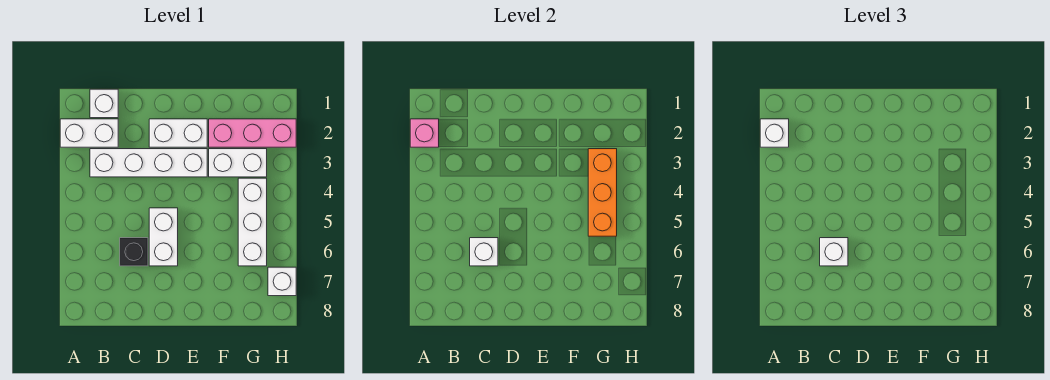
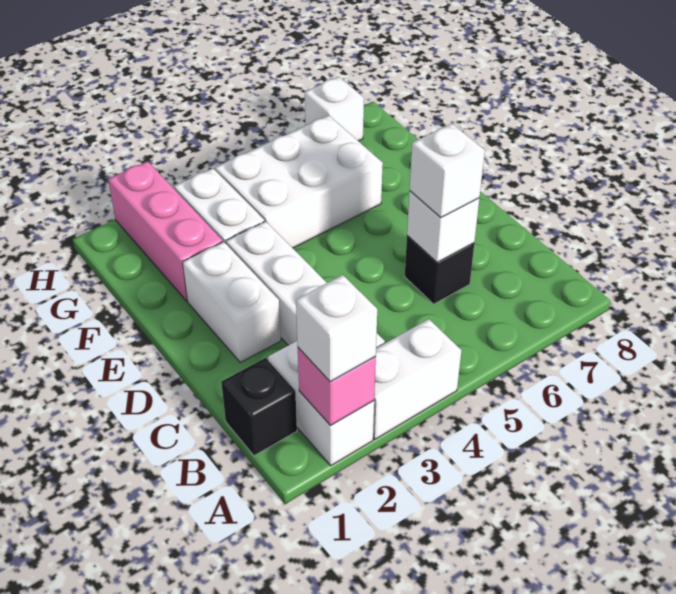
white brick B1 level 1 -> black brick B1 level 1
white brick D5:D6 level 1 -> white brick A3:A4 level 1
orange brick G3:G5 level 2 -> none
white brick G4:G6 level 1 -> white brick F4:G6 level 1

